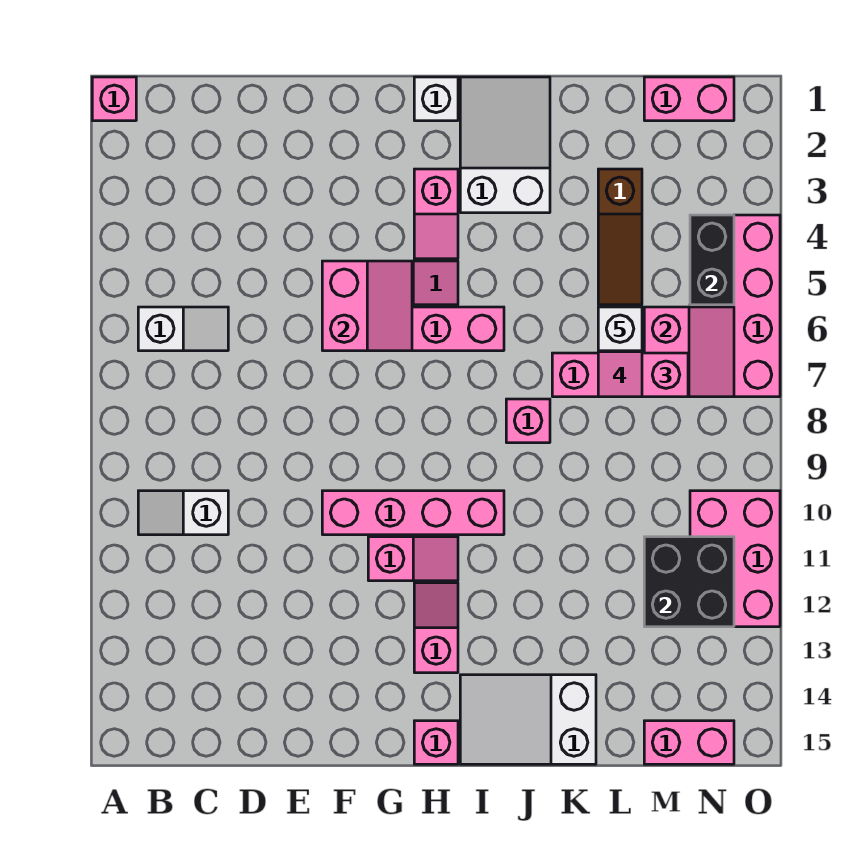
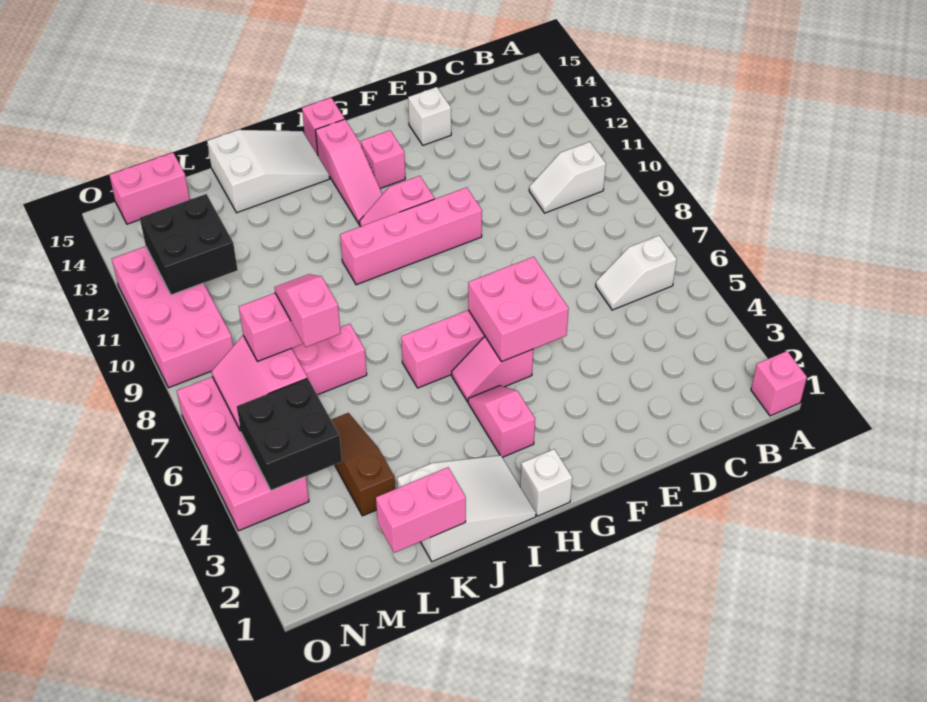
white slope B10:C10 level 1 top C -> white slope B10:C10 level 1 top B
pink slope F5:G6 level 2 top F -> pink brick F5:G6 level 2
pink slope H12:H13 level 1 top 13 -> pink slope H12:H14 level 1 top 14
white slope I1:J3 level 1 top 3 -> white slope I1:K2 level 1 top K
pink brick J8 level 1 -> pink brick G13 level 1
white brick L6 level 5 -> white brick E14 level 1
pink brick M1:N1 level 1 -> pink brick K1:L1 level 2
black brick N4:N5 level 2 -> black brick M4:N5 level 2
pink brick N10:O12 level 1 -> pink brick N9:O12 level 1

